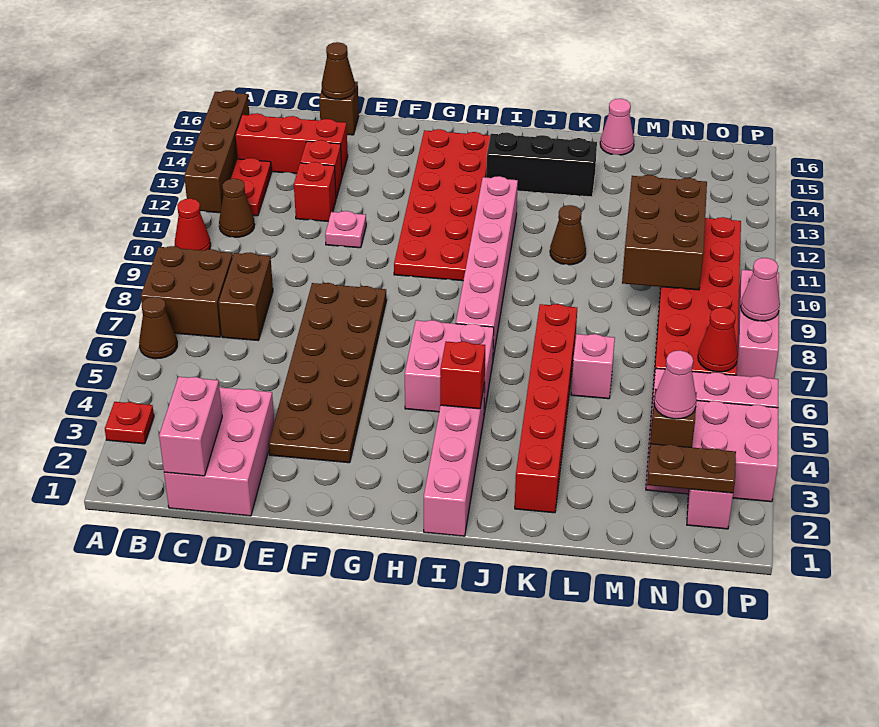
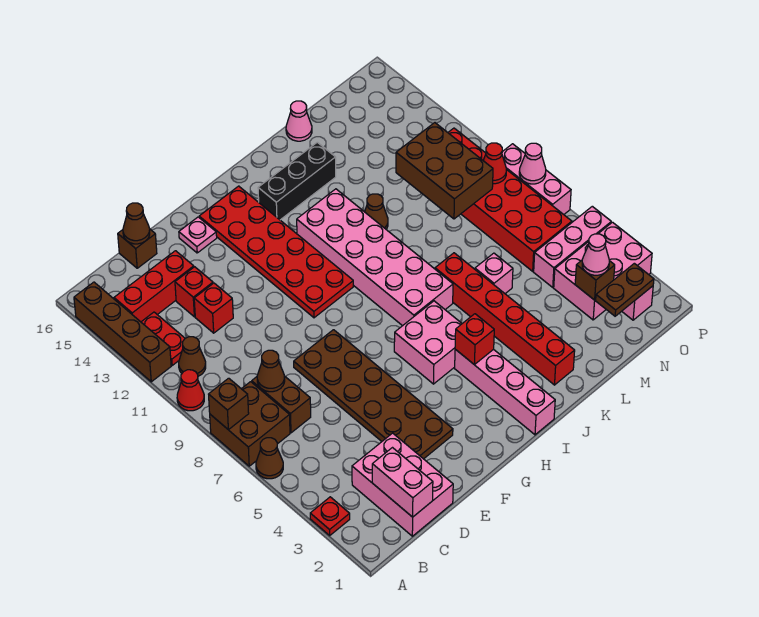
none -> brown brick A8 level 2
none -> brown cone C8 level 2
pink plate E11 level 1 -> pink plate F15 level 1
pink brick I7:I12 level 1 -> pink brick I7:J12 level 1
red cone O6 level 2 -> red cone O9 level 2

